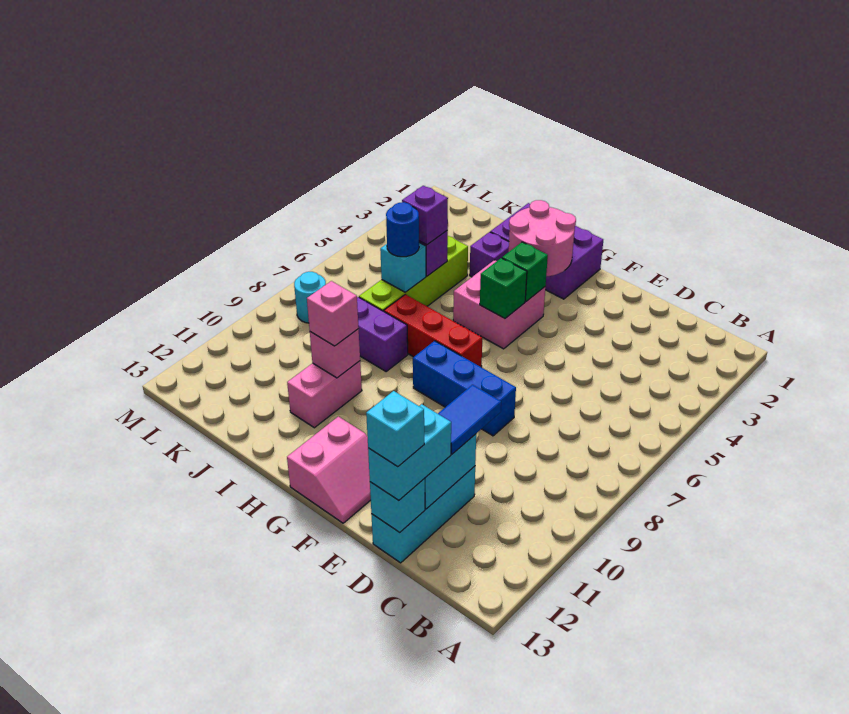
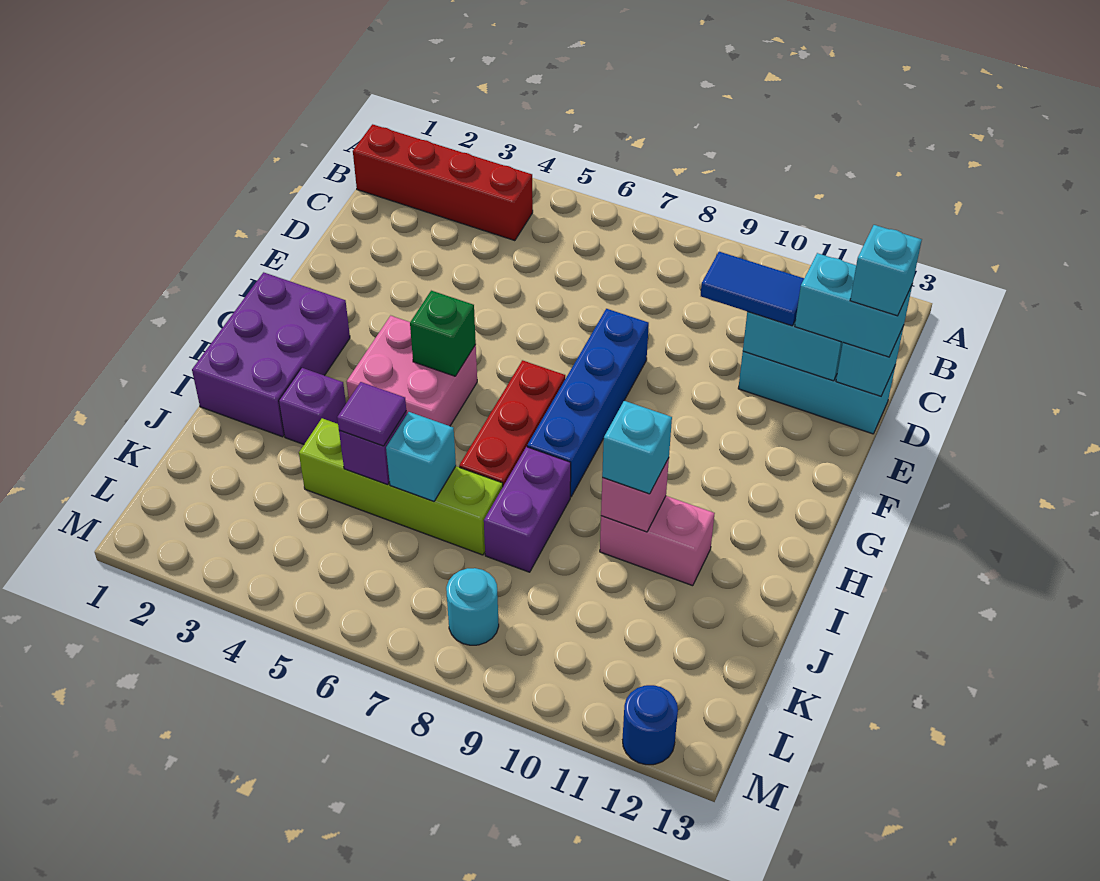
none -> red brick B1:B4 level 1
blue brick E8:G8 level 1 -> blue brick E8:H8 level 1
pink slope F12:G13 level 1 top G -> none
pink round brick G2:H3 level 2 -> none
green brick G4 level 2 -> none
pink brick I10 level 3 -> cyan brick I10 level 3
purple brick J5 level 3 -> purple tile J5 level 3
blue round brick J6 level 3 -> blue round brick M12 level 1

